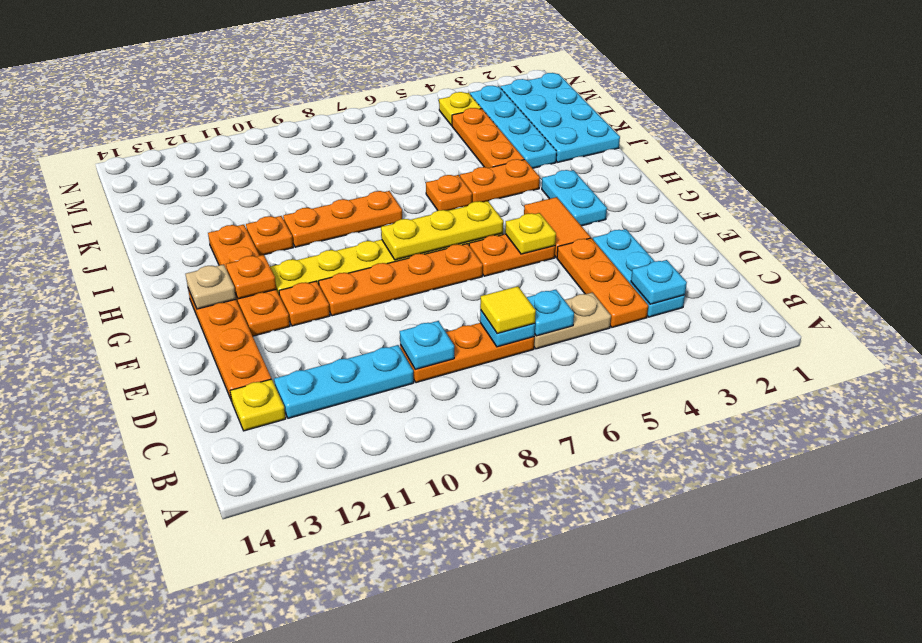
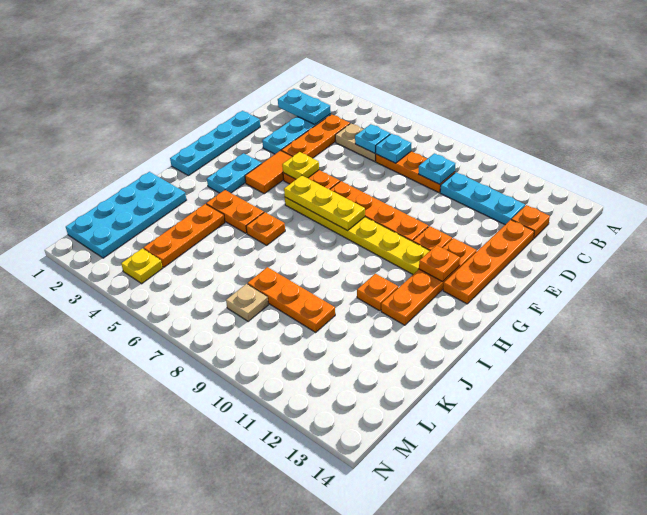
cyan plate C3 level 2 -> cyan plate C2:C3 level 2
yellow tile C7 level 3 -> none
yellow plate C13 level 1 -> orange plate C13 level 1
tan plate G13 level 2 -> tan plate L8 level 1
orange plate I8:I10 level 1 -> orange plate K8:K10 level 1
cyan plate J3:M3 level 1 -> cyan plate E1:H1 level 1

